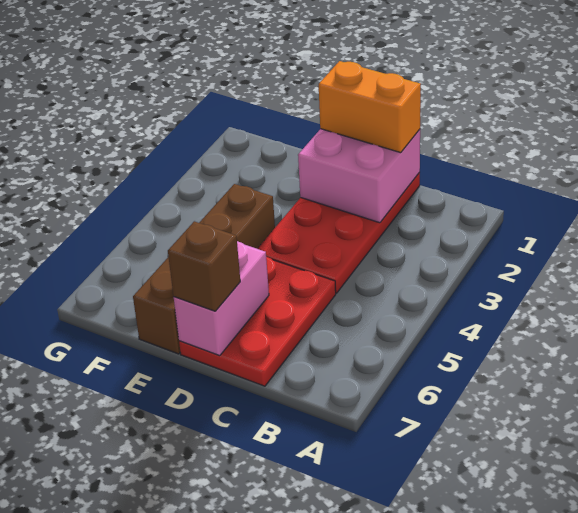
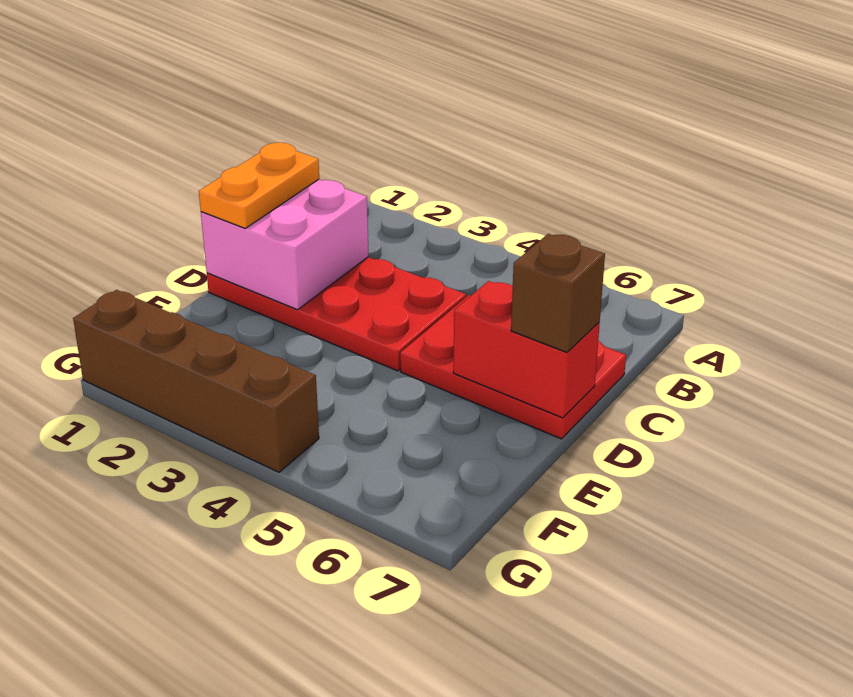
orange brick C1:D1 level 3 -> orange plate C1:D1 level 3
pink brick D6:D7 level 2 -> red brick D6:D7 level 2
brown brick E4:E7 level 1 -> brown brick G1:G4 level 1

